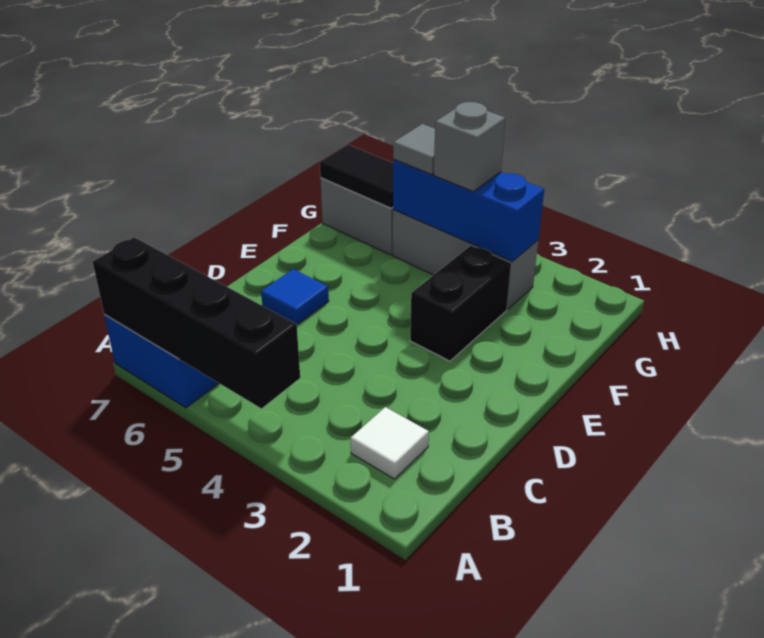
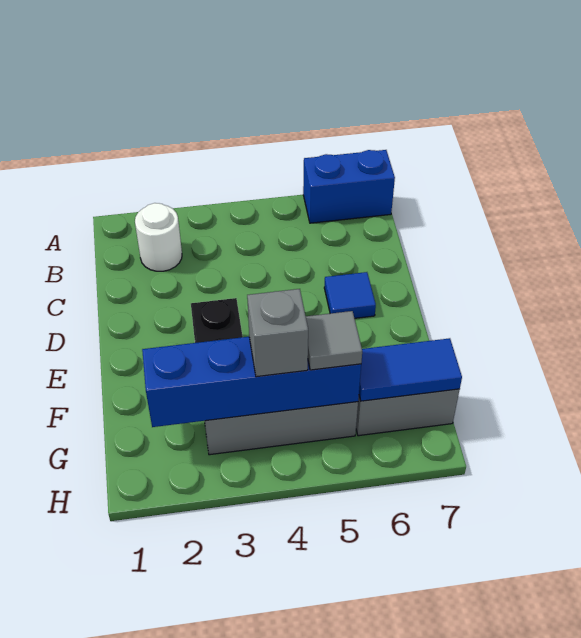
black brick A4:A7 level 2 -> none
white tile B2 level 1 -> white round brick B2 level 1
blue brick G3:G5 level 2 -> blue brick G2:G5 level 2
black tile G6:G7 level 2 -> blue tile G6:G7 level 2

